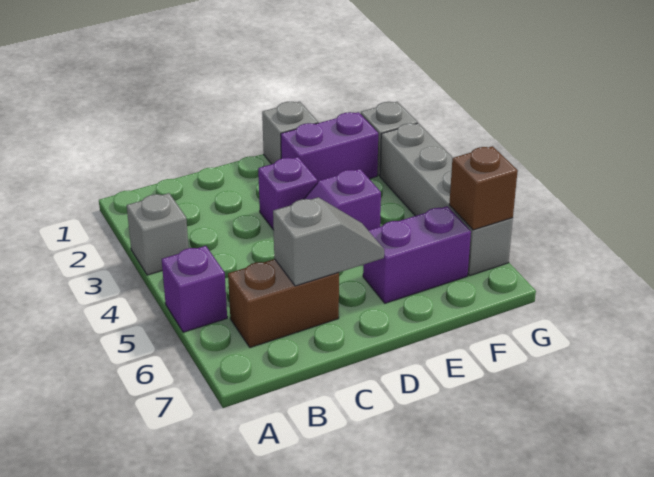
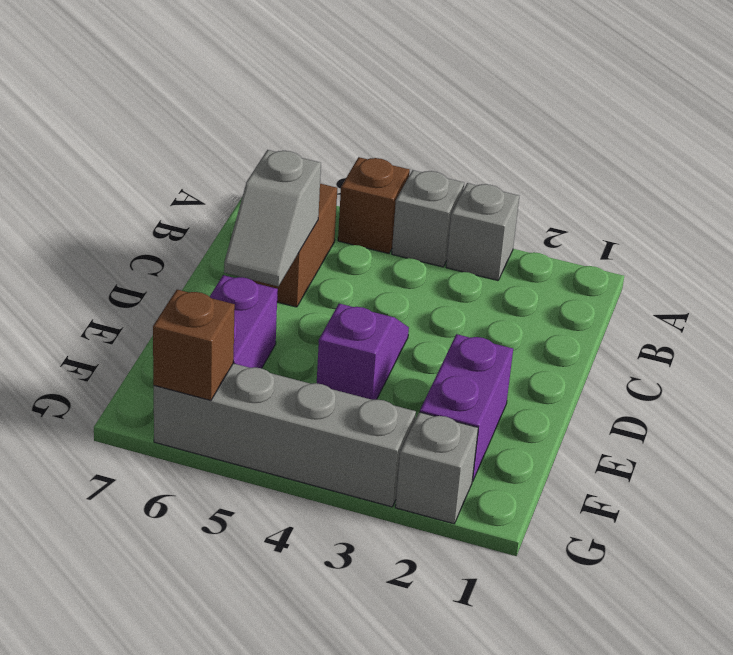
purple brick A5 level 1 -> brown brick A5 level 1
purple brick D3 level 1 -> none
grey brick E1 level 1 -> grey brick A4 level 1

